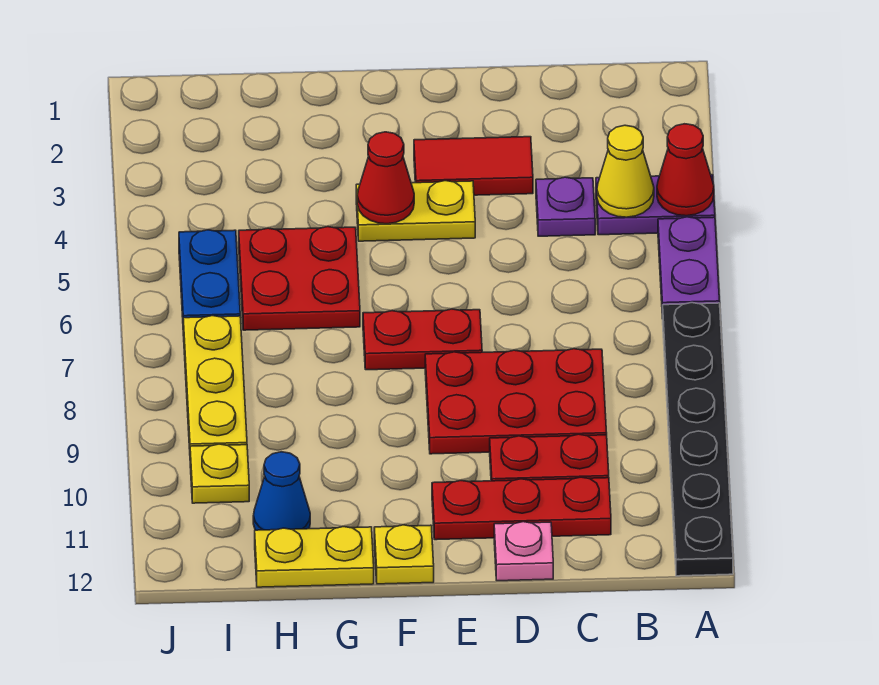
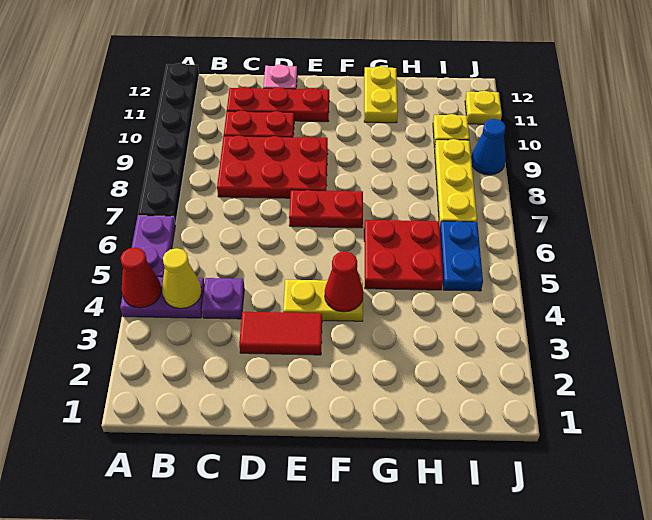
yellow plate F12 level 1 -> yellow plate J11 level 1
yellow plate G12:H12 level 1 -> yellow plate G11:G12 level 1
blue cone H11 level 1 -> blue cone J9 level 1

